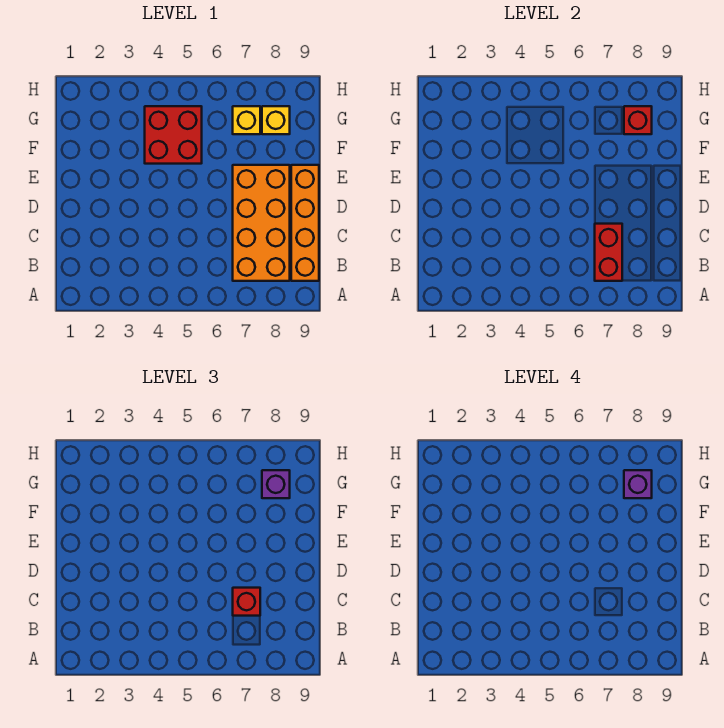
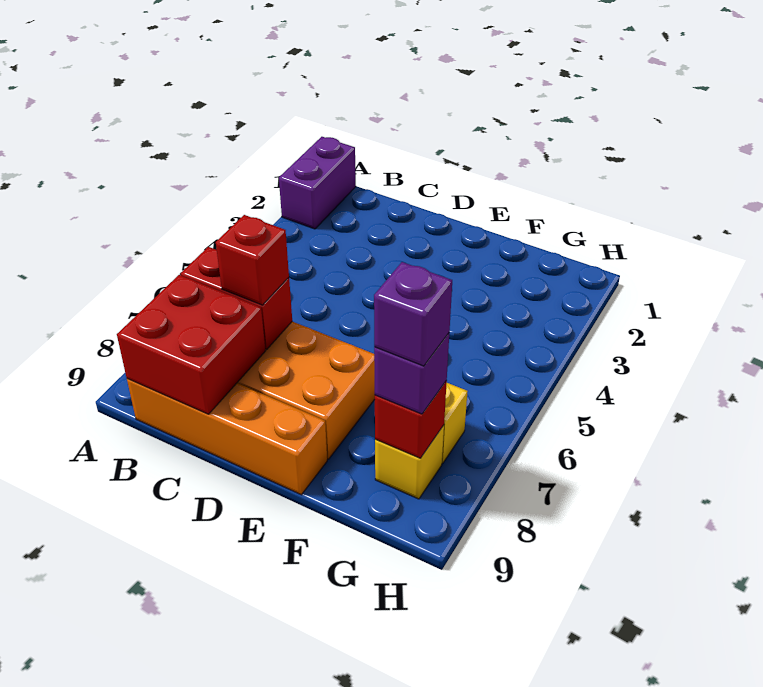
none -> purple brick A1:A2 level 1
red brick F4:G5 level 1 -> red brick B8:C9 level 2

